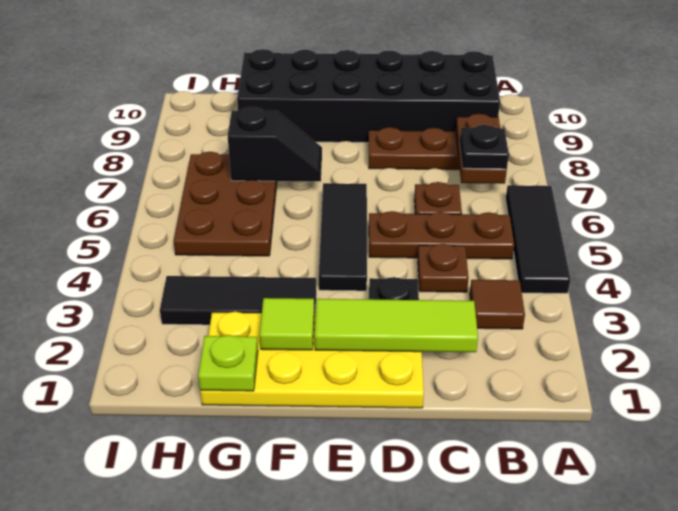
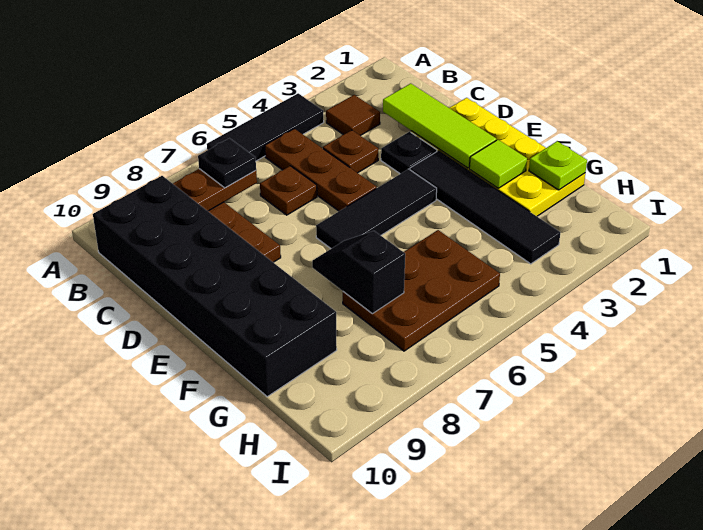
black tile F3:H3 level 1 -> black tile E3:H3 level 1

